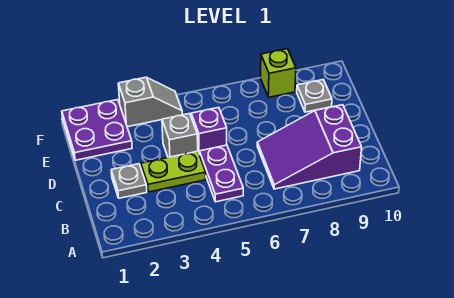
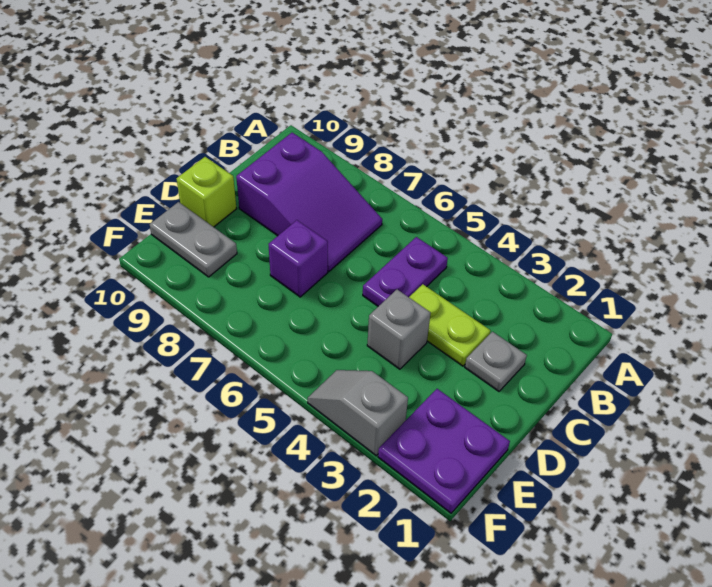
purple brick D5 level 1 -> purple brick D7 level 1
grey plate E9 level 1 -> grey plate E9:E10 level 1
lime brick F8 level 1 -> lime brick D10 level 1

